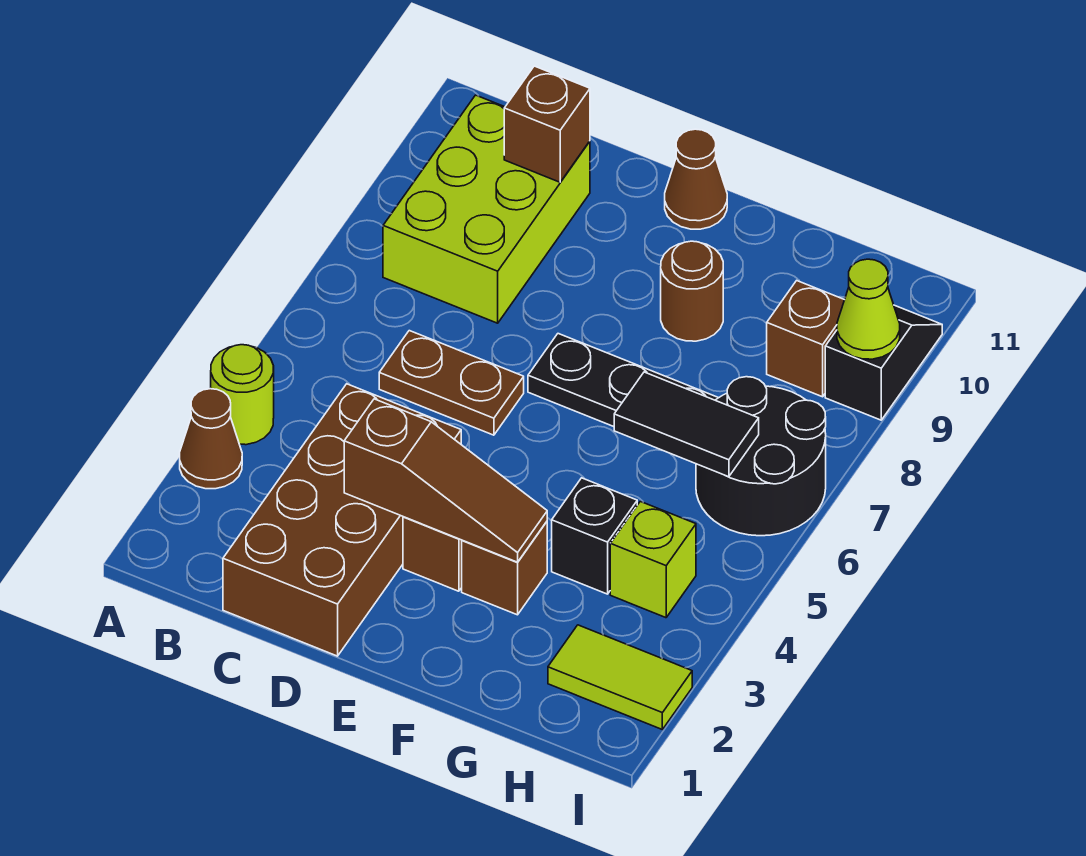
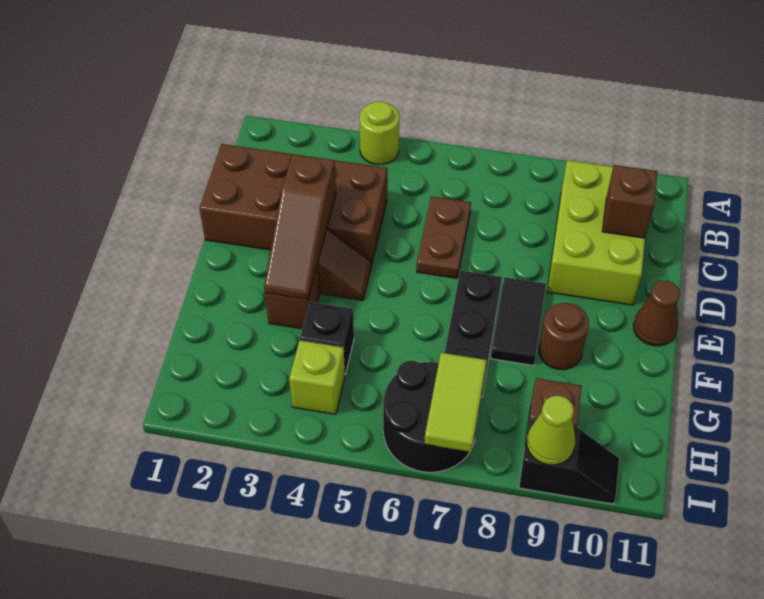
brown cone A3 level 1 -> none
lime brick B8:C10 level 1 -> lime brick B9:D10 level 1
black tile G6:H6 level 2 -> black tile E8:F8 level 1
lime tile H2:I2 level 1 -> lime tile H7:I7 level 2

